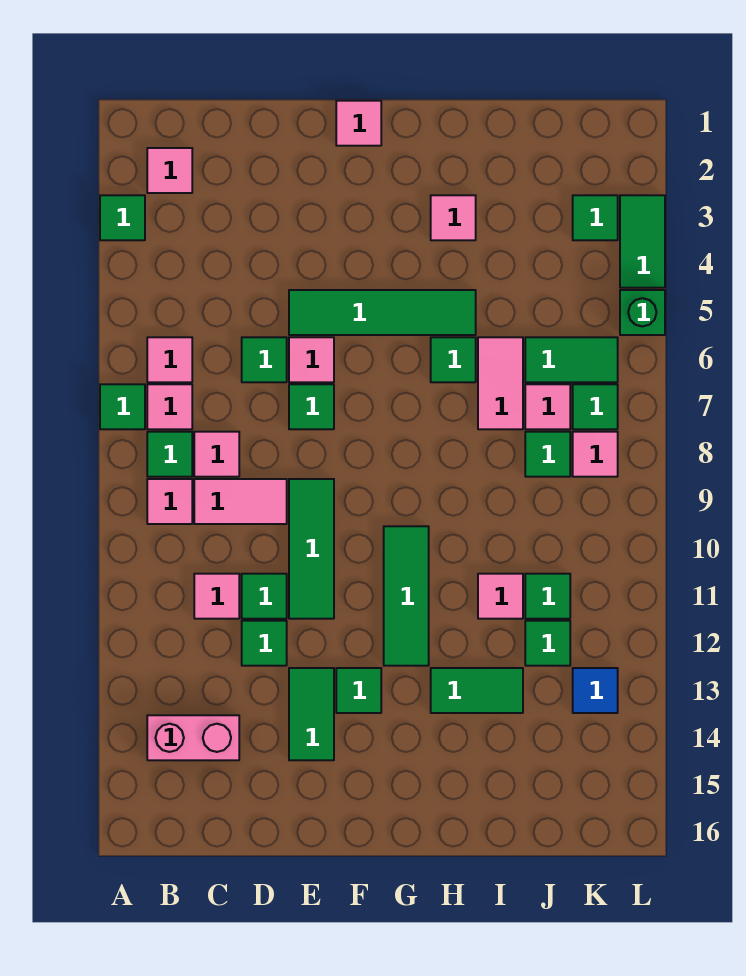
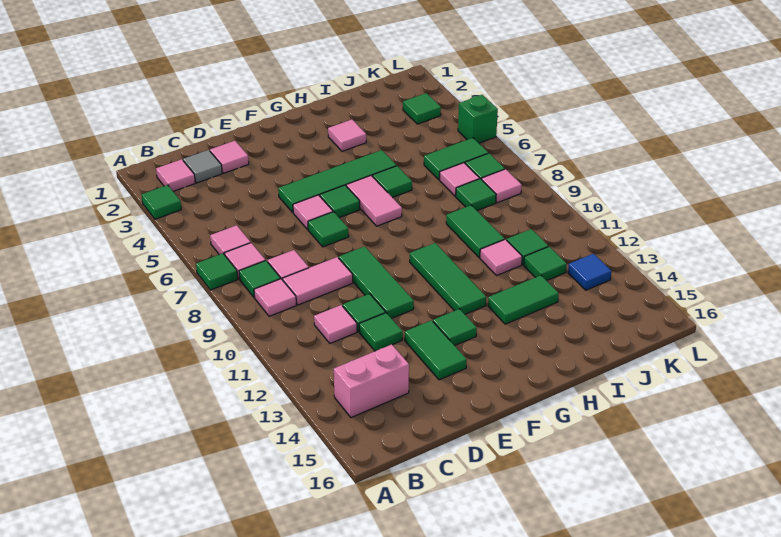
none -> grey tile C2 level 1
green tile D6 level 1 -> green tile F6 level 1
pink tile F1 level 1 -> pink tile D2 level 1
pink tile I6:I7 level 1 -> pink tile G6:G7 level 1
green tile L3:L4 level 1 -> green tile I9:I10 level 1

